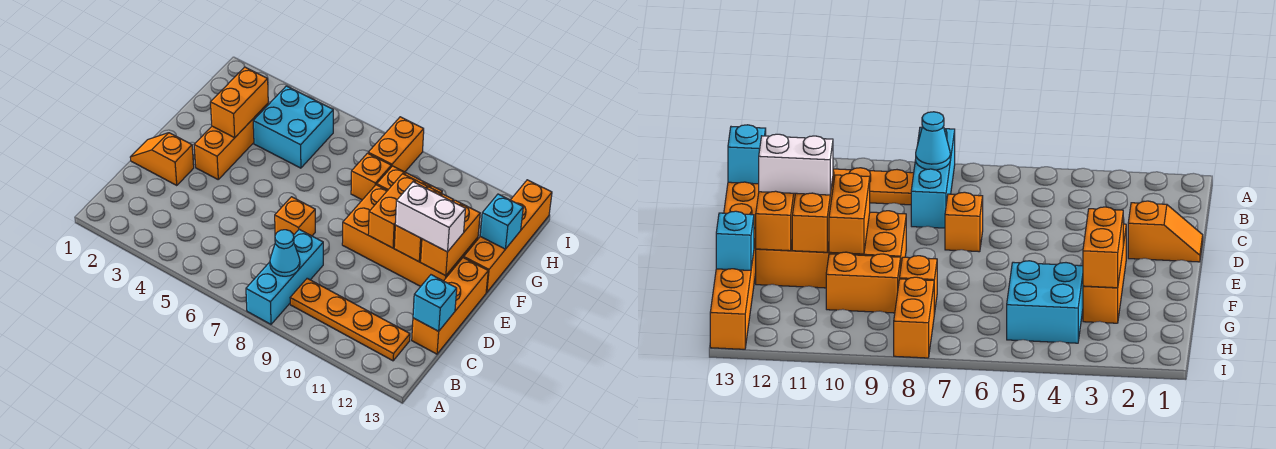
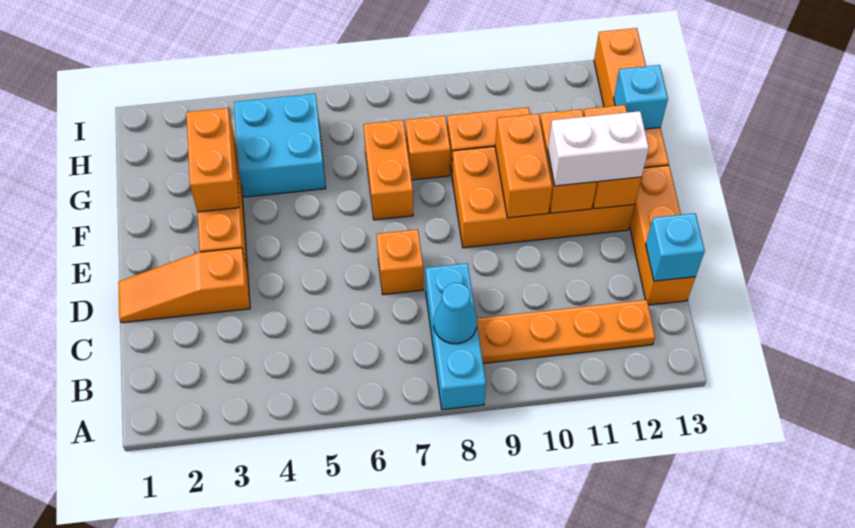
orange slope D1:D2 level 1 top 2 -> orange slope D1:D3 level 1 top 3
orange brick H8:I8 level 1 -> orange brick F7:G7 level 1

